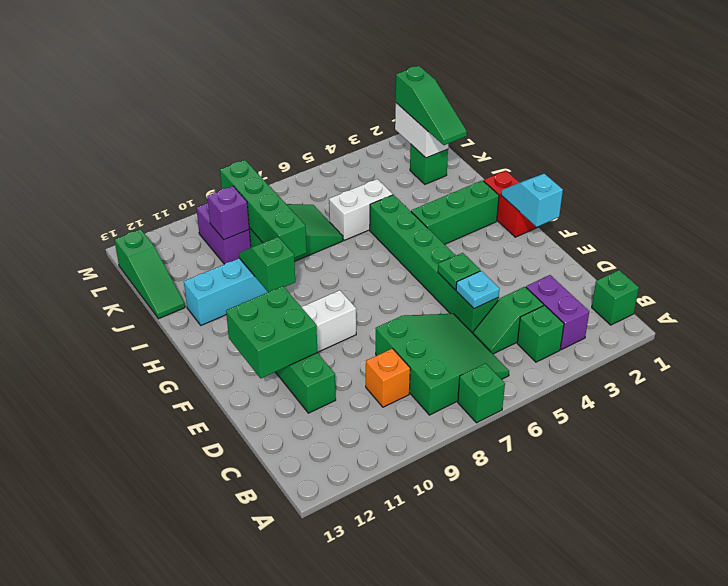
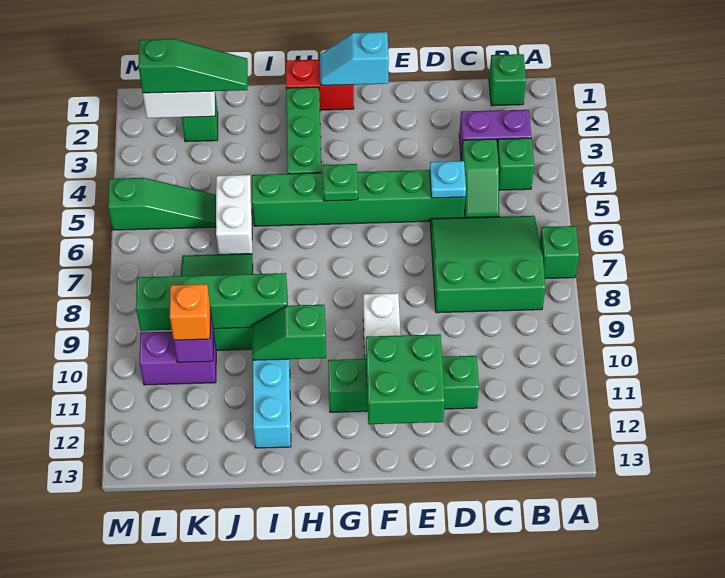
orange brick C9 level 1 -> orange brick K10 level 3
green plate E5 level 2 -> green plate G5 level 2
green slope J13:L13 level 1 top L -> green slope K5:M5 level 1 top M

